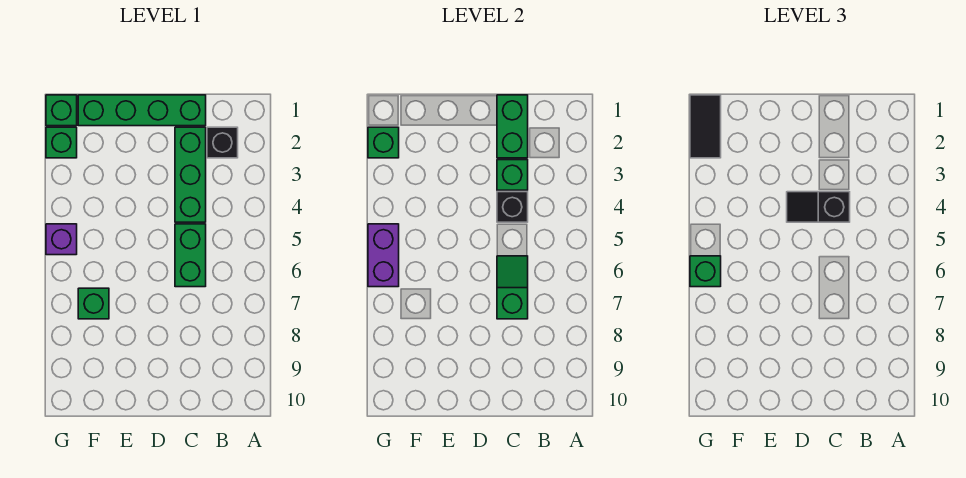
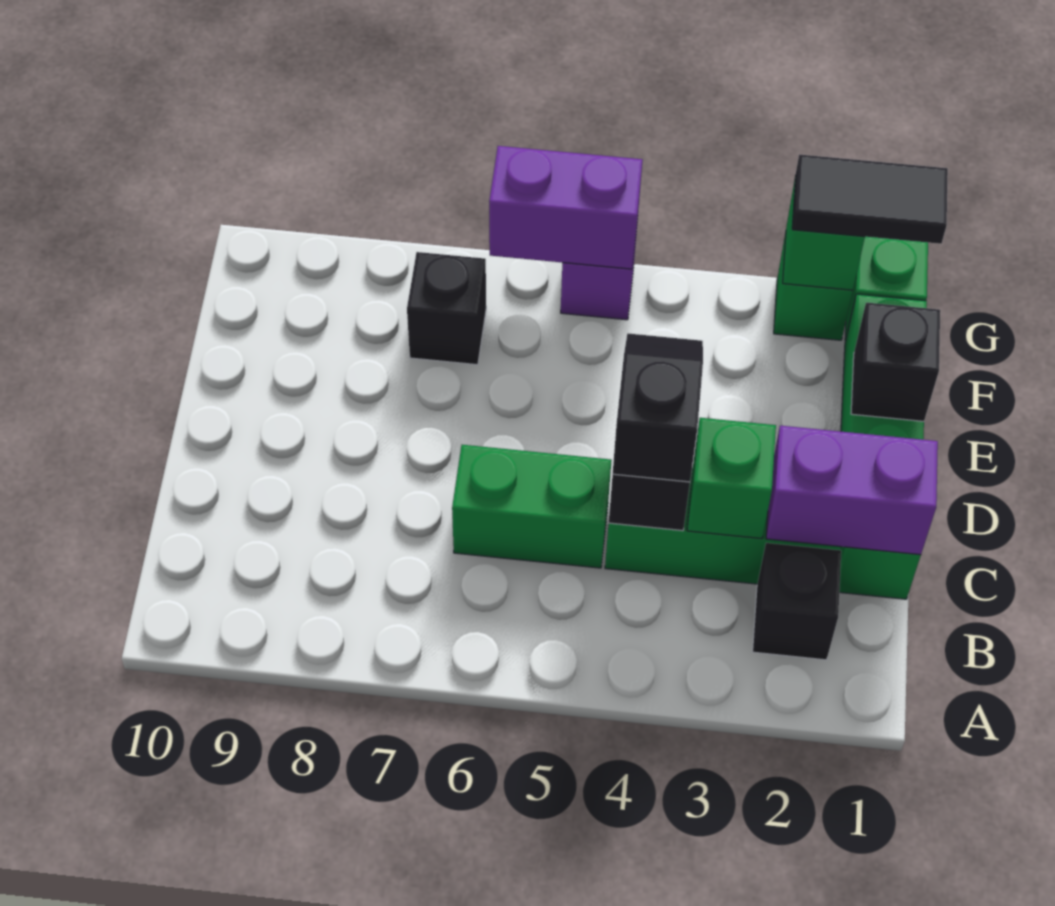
green brick C1:C2 level 2 -> purple brick C1:C2 level 2
green slope C6:C7 level 2 top 7 -> none
none -> black brick E1 level 2
green brick F7 level 1 -> black brick F7 level 1
green brick G6 level 3 -> none

